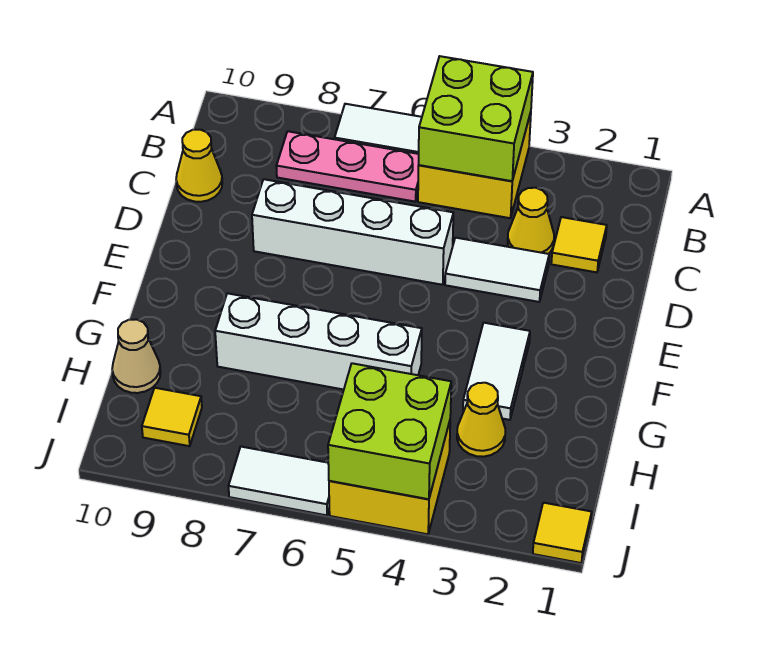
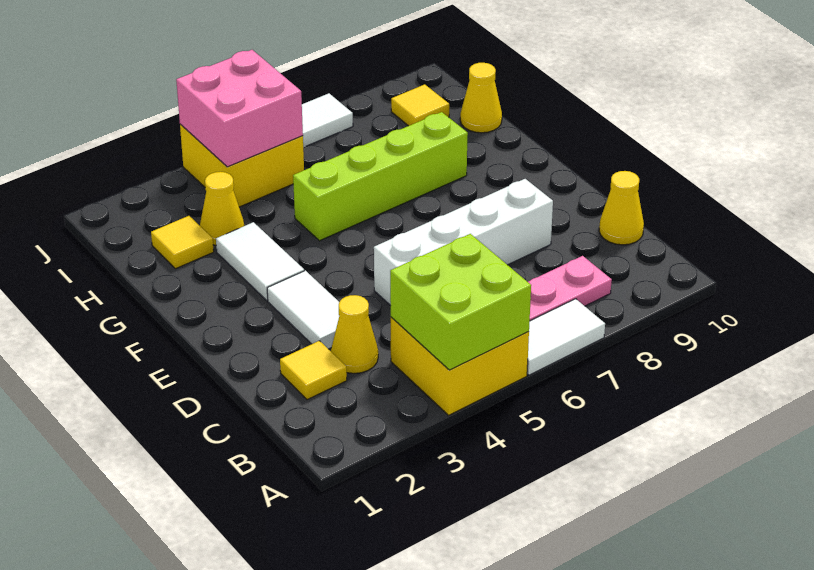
white tile D3:D4 level 1 -> white tile D3:E3 level 1
white brick G5:G8 level 1 -> lime brick G5:G8 level 1
tan cone H10 level 1 -> yellow cone H10 level 1
lime brick I4:J5 level 2 -> pink brick I4:J5 level 2
yellow tile J1 level 1 -> yellow tile H2 level 1

